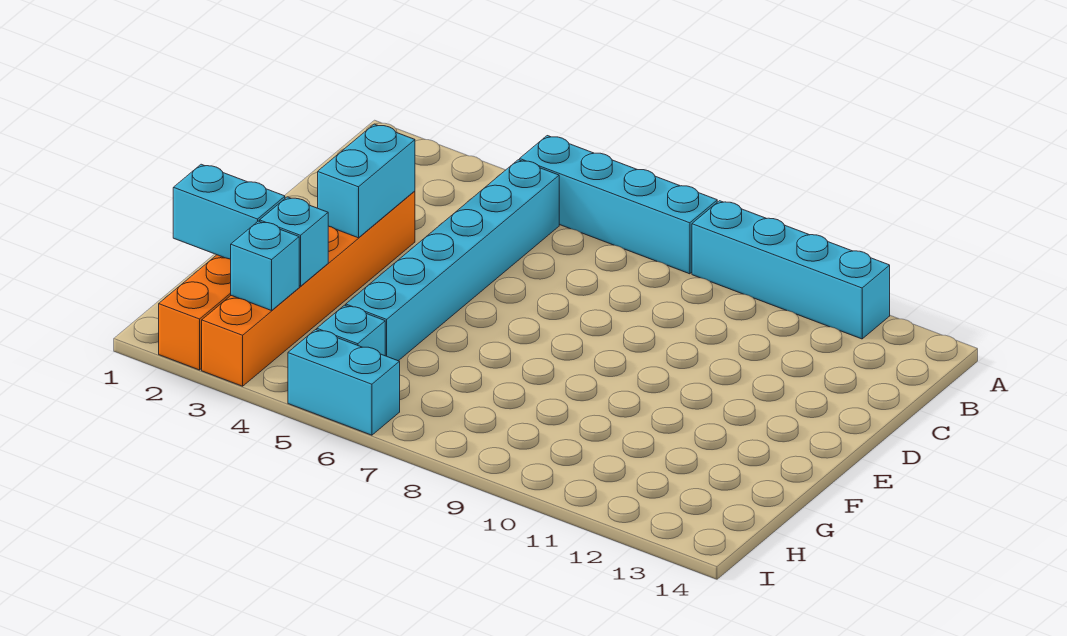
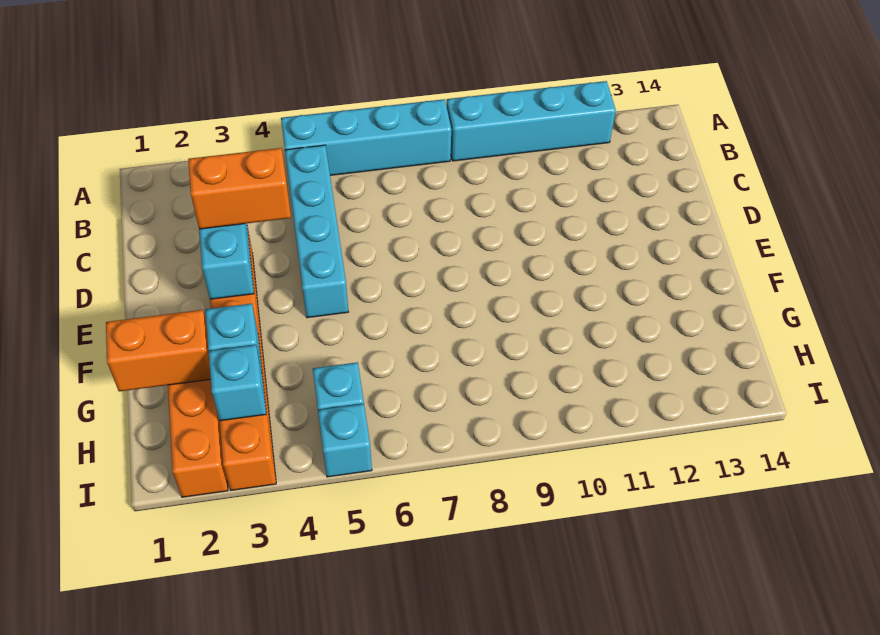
cyan brick B5:G5 level 1 -> cyan brick B5:E5 level 1
none -> orange brick D3:D4 level 3
cyan brick G1:G2 level 2 -> orange brick G1:G2 level 2
cyan brick I5:I6 level 1 -> cyan brick I5 level 1

